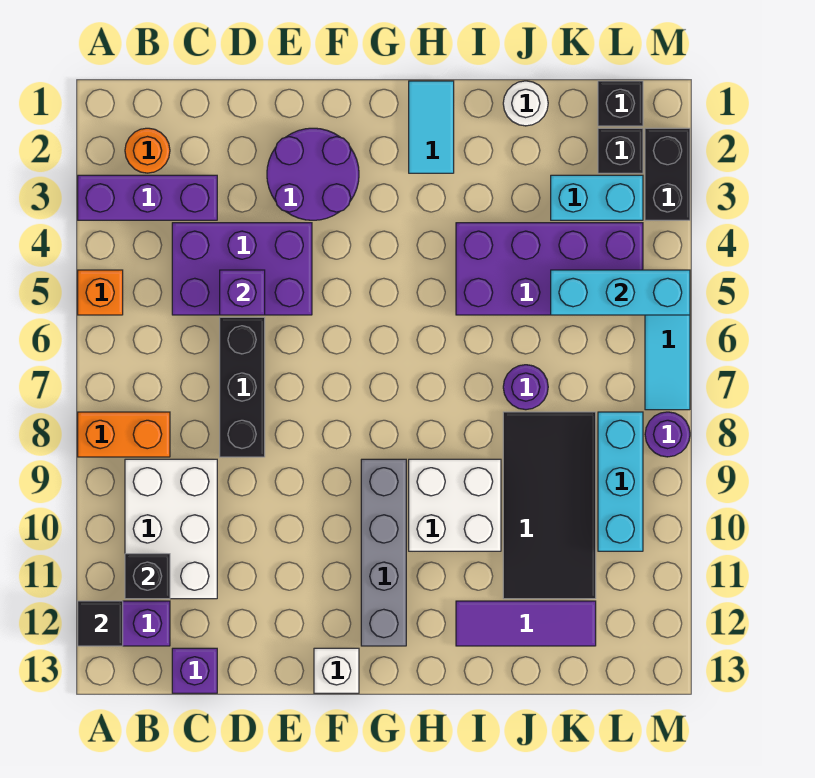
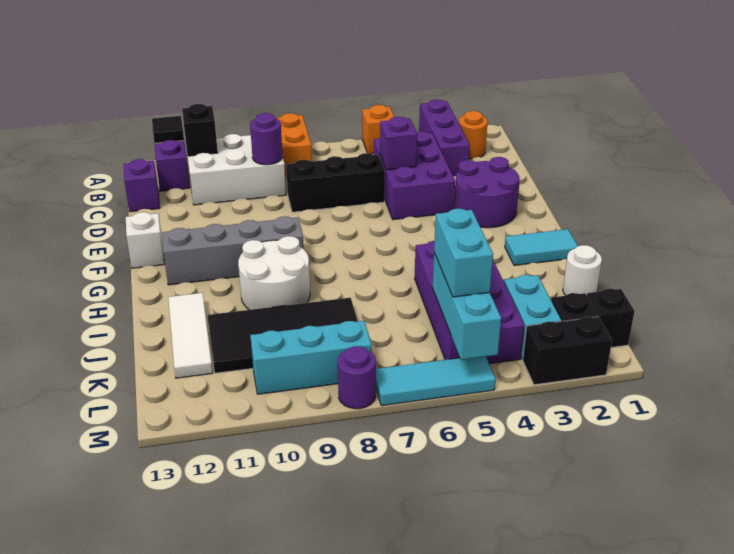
white brick H9:I10 level 1 -> white round brick H9:I10 level 1
purple tile I12:K12 level 1 -> white tile I12:K12 level 1
purple round brick J7 level 1 -> purple round brick C9 level 2
none -> cyan brick K5:L5 level 3

